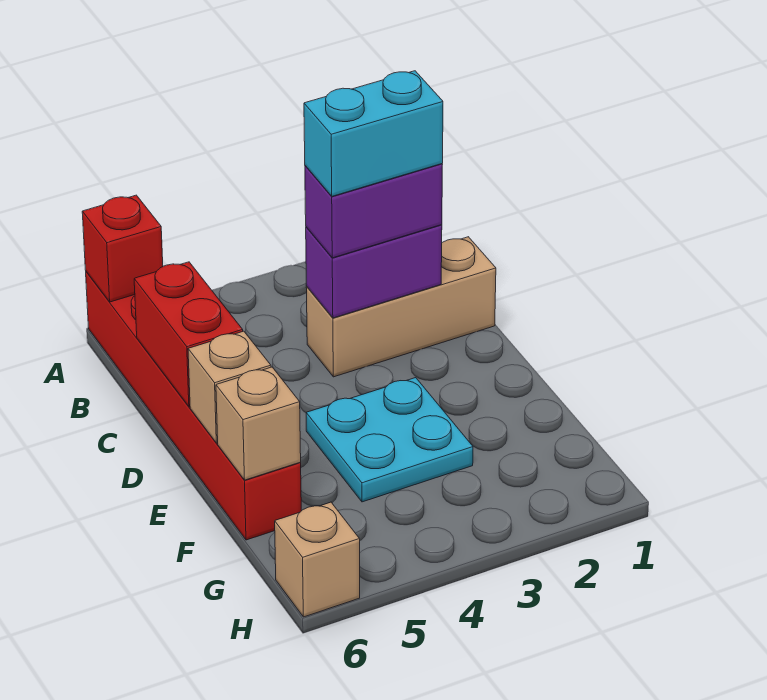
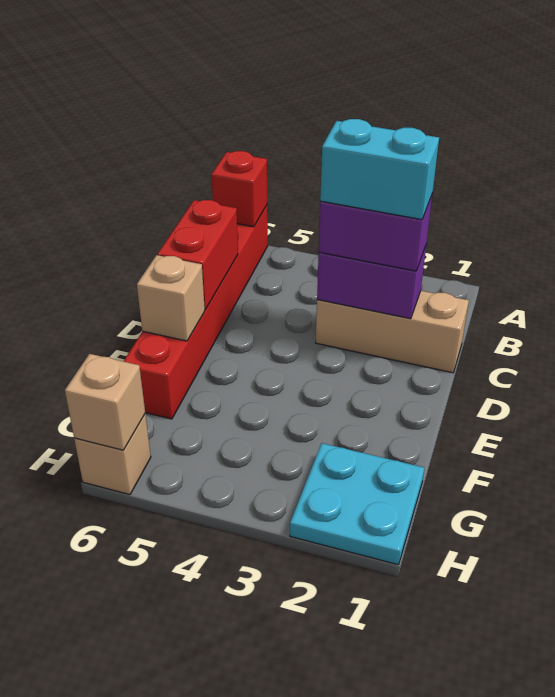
cyan plate E3:F4 level 1 -> cyan plate G1:H2 level 1
tan brick F6 level 2 -> tan brick H6 level 2

